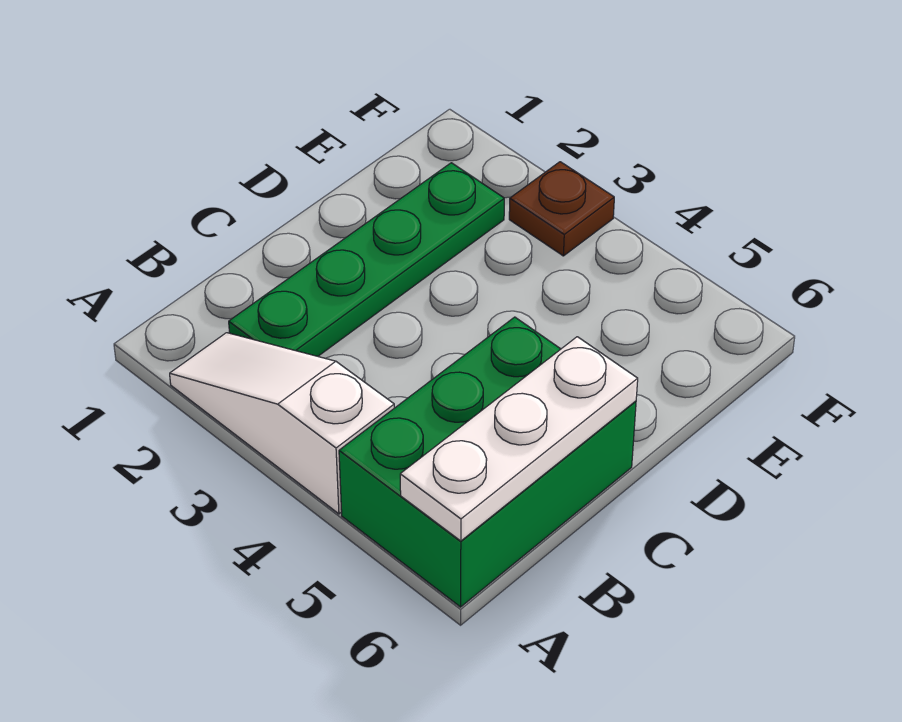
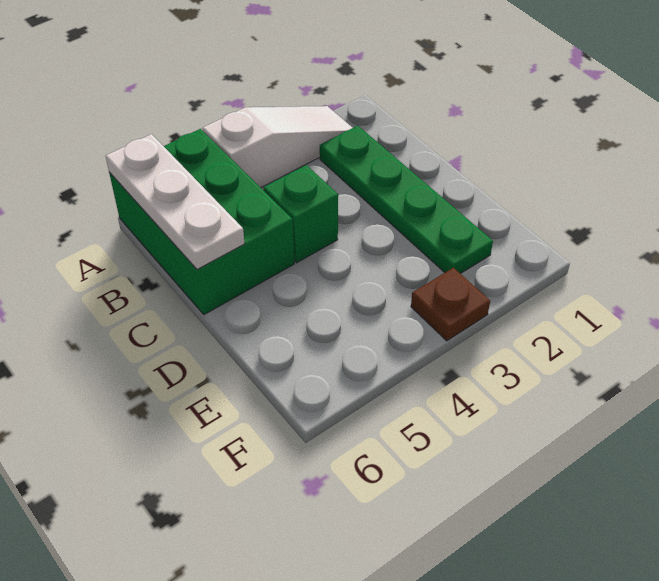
none -> green brick C4 level 1

